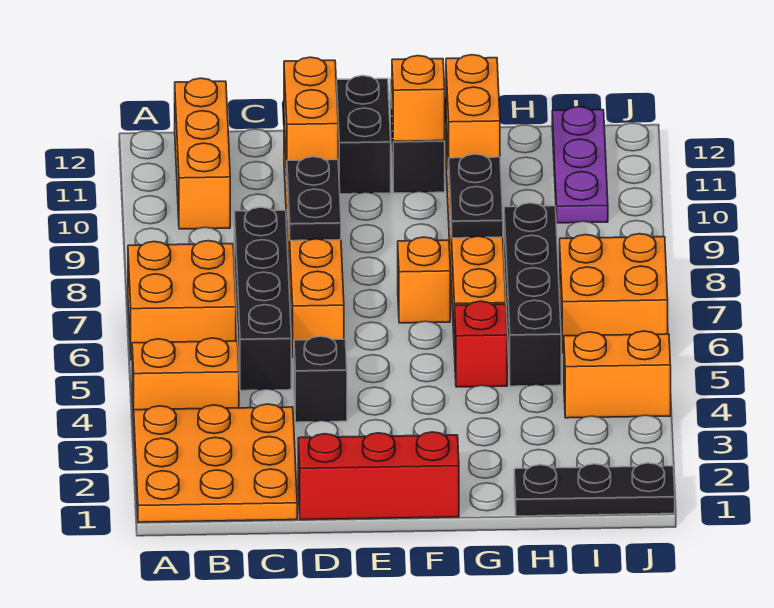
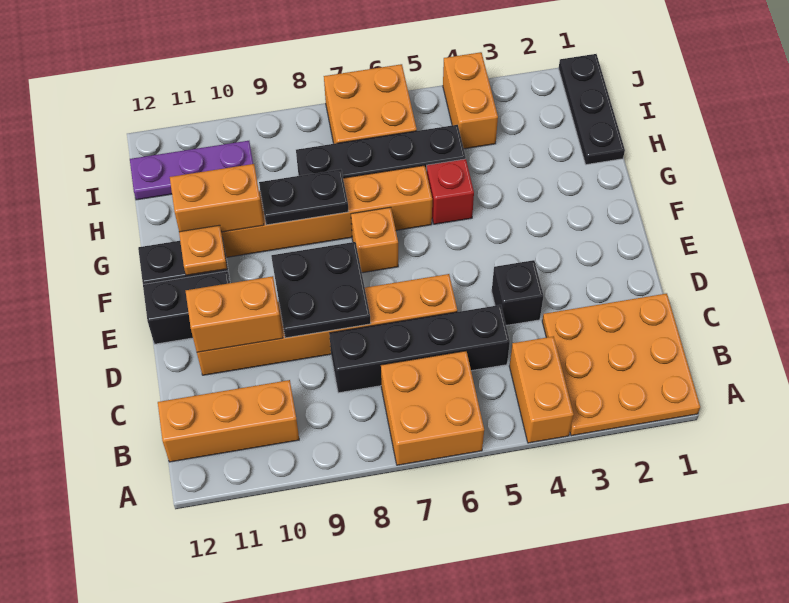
red brick D1:F1 level 1 -> none
black plate D8:D9 level 2 -> black plate D8:E9 level 2
orange brick F11 level 2 -> orange plate F11 level 2

